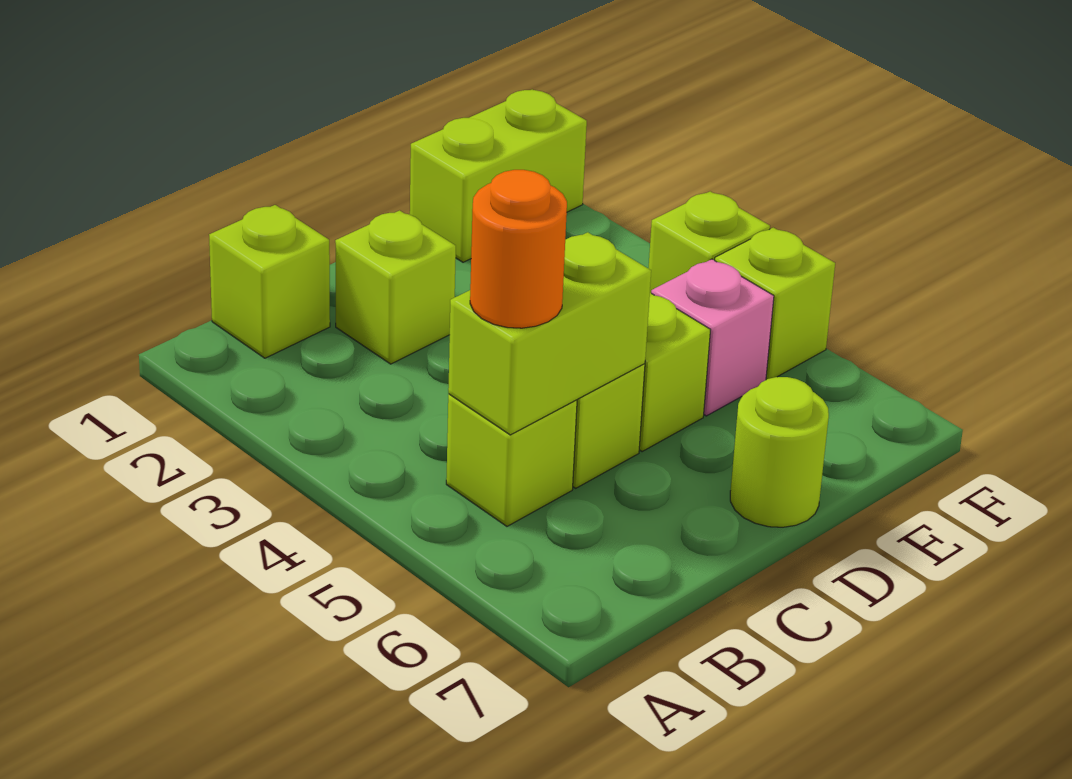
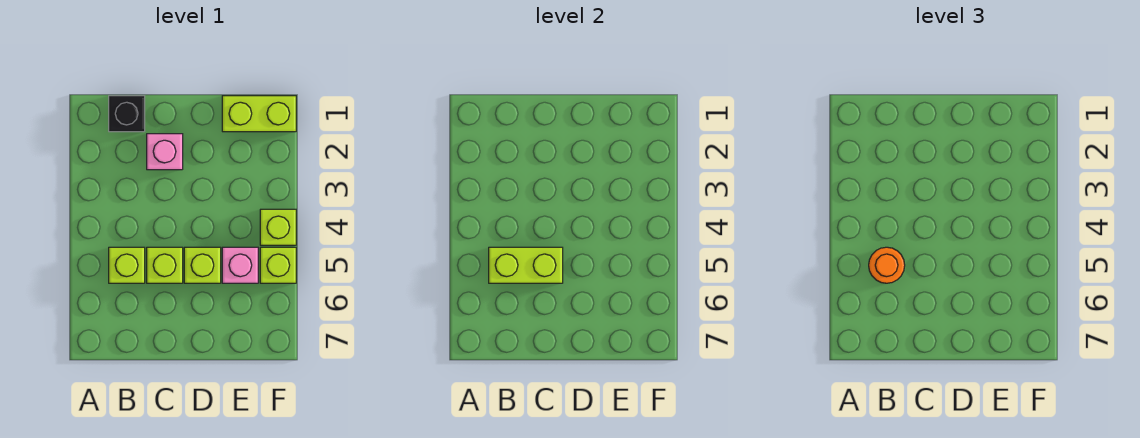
lime brick B1 level 1 -> black brick B1 level 1
lime brick C2 level 1 -> pink brick C2 level 1
lime round brick D7 level 1 -> none

